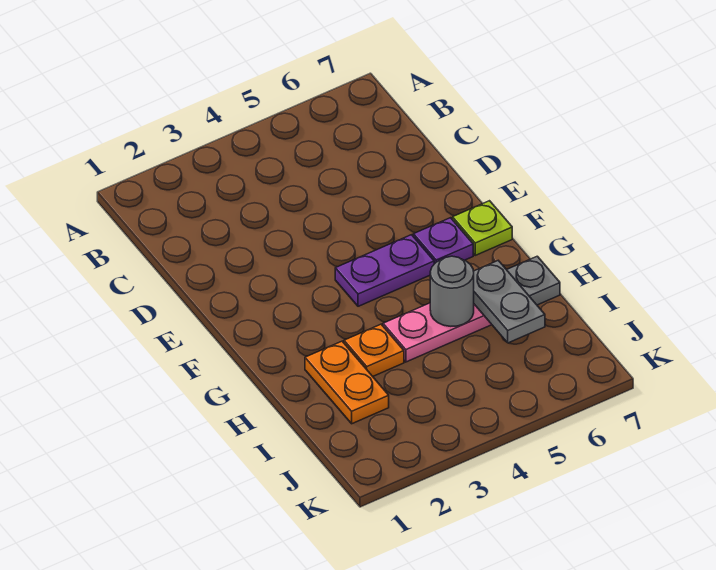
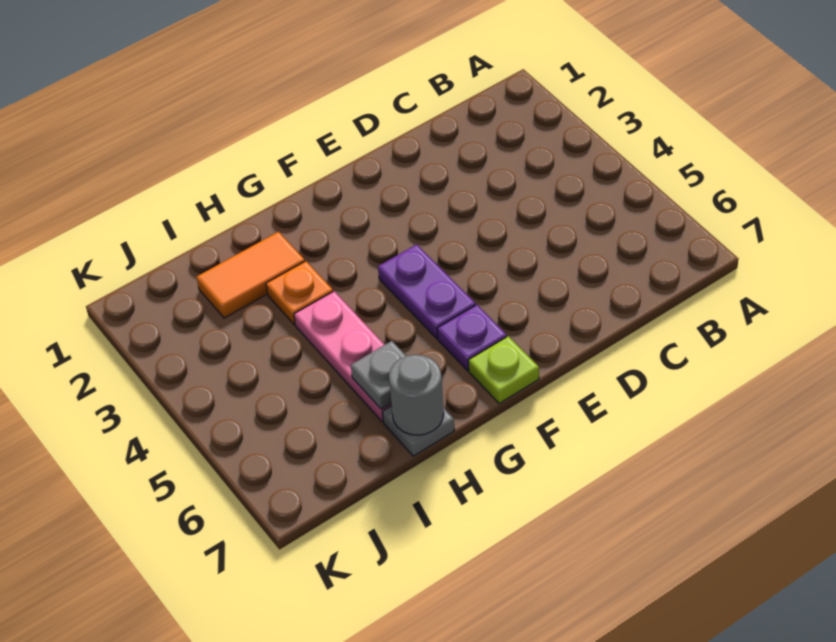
orange plate H2:I2 level 1 -> orange tile H2:I2 level 1
grey round brick H5 level 2 -> grey round brick H7 level 2
grey plate H6:I6 level 2 -> grey plate H6 level 2

